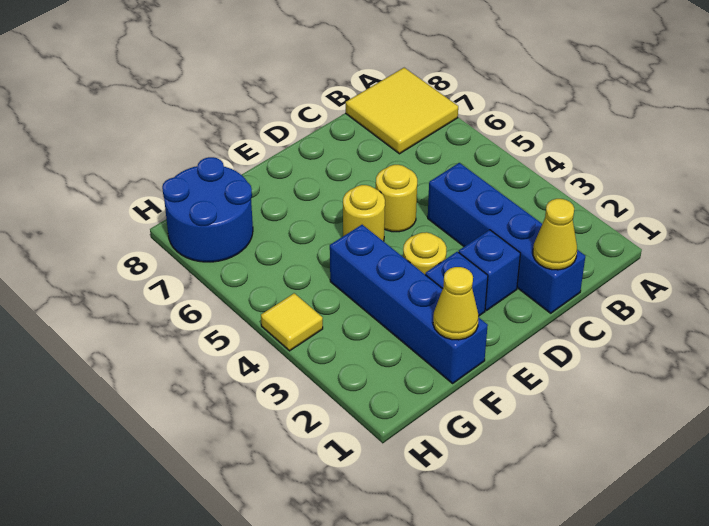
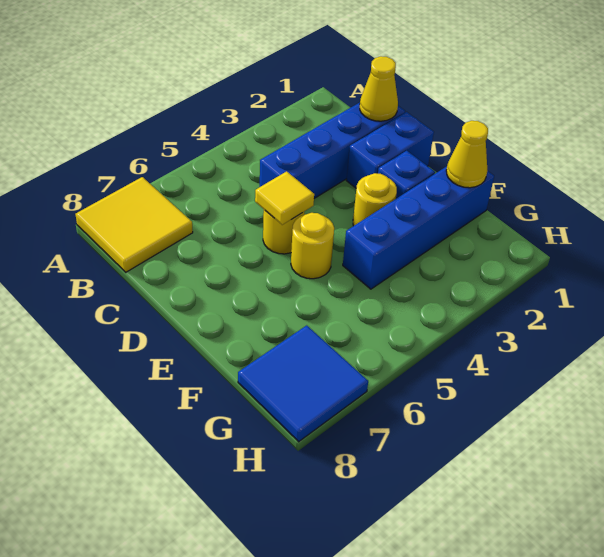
blue brick D2 level 1 -> blue brick D1:D2 level 1
blue round brick G7:H8 level 1 -> blue tile G7:H8 level 1
yellow tile H4 level 1 -> yellow tile D5 level 2

